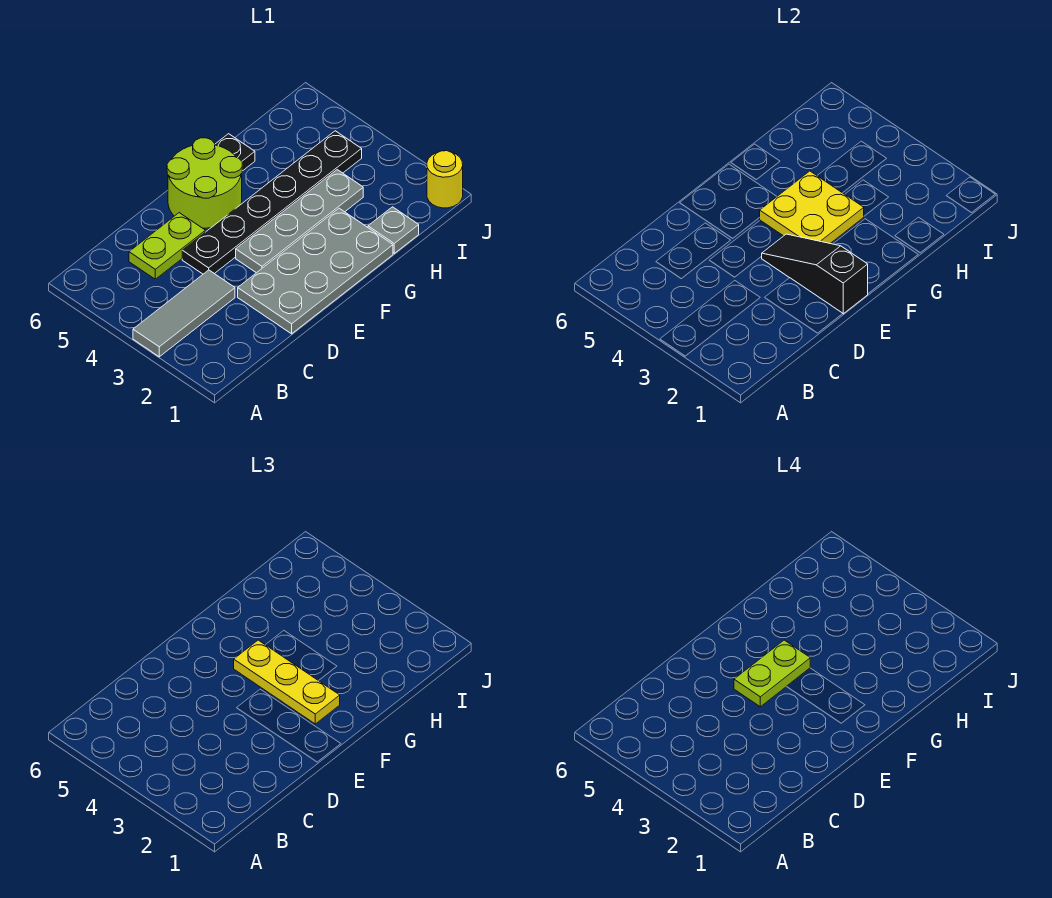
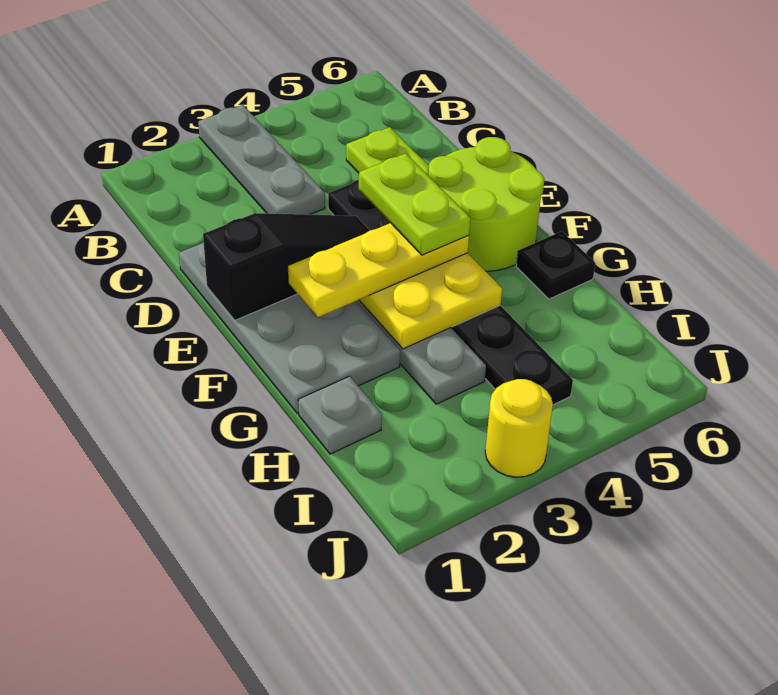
grey tile A3:C3 level 1 -> grey plate A3:C3 level 1
yellow round brick J1 level 1 -> yellow round brick J3 level 1

